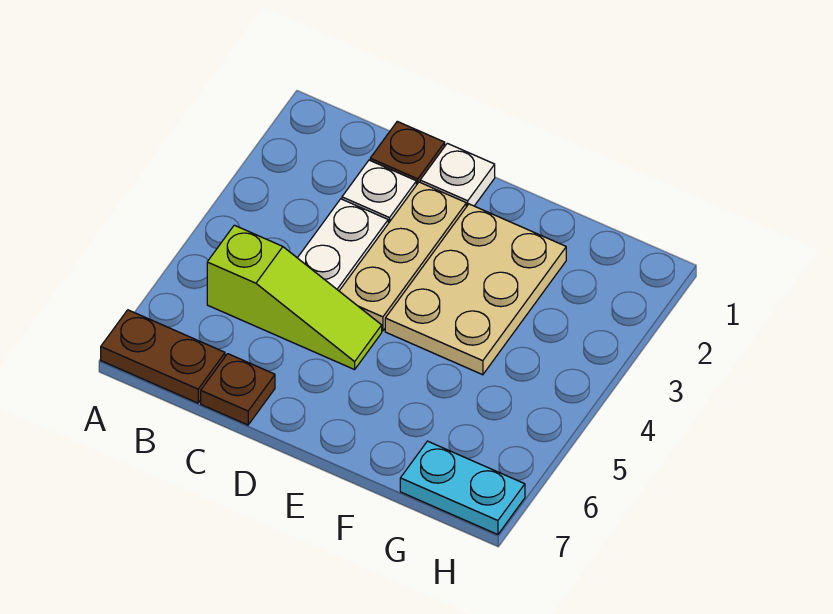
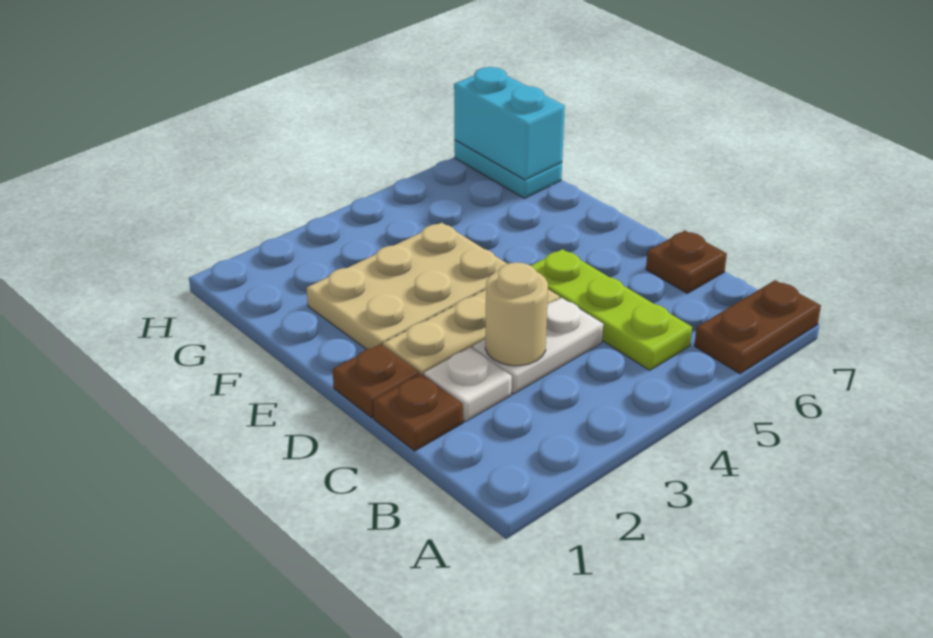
brown plate A7:B7 level 1 -> brown plate A6:A7 level 1
lime slope B5:D5 level 1 top B -> lime plate B5:D5 level 1
none -> tan round brick C3 level 2
white plate D1 level 1 -> brown plate D1 level 1
none -> cyan brick G7:H7 level 2

